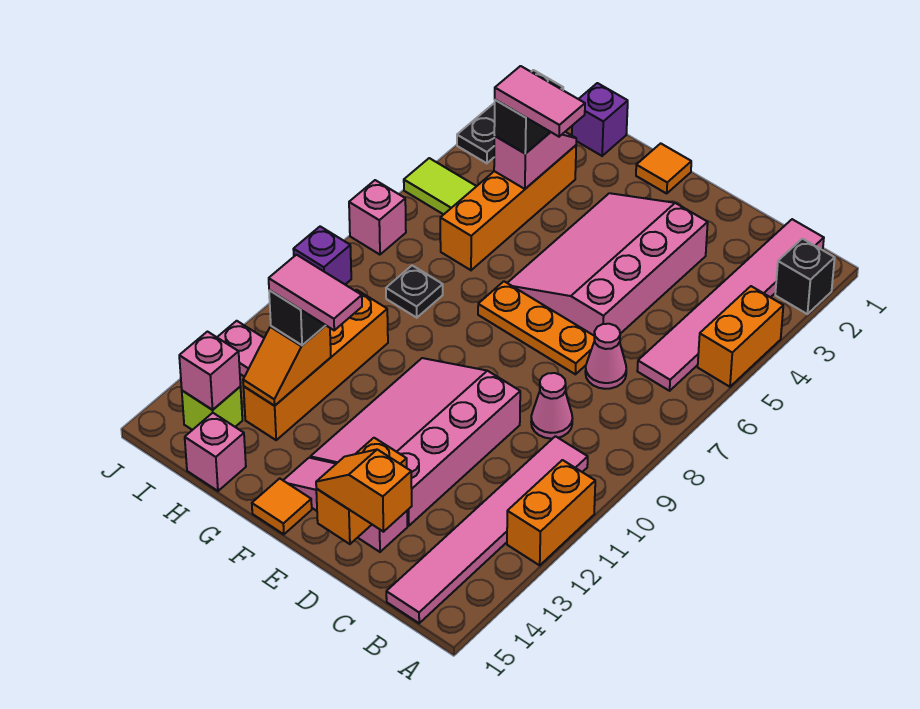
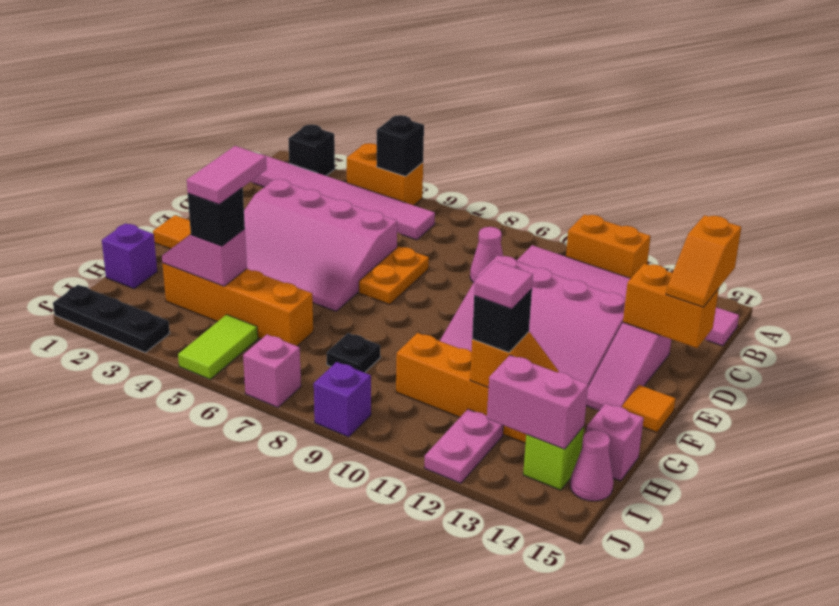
none -> black brick A5 level 2
pink cone C7 level 1 -> pink cone I15 level 1
orange plate D7:F7 level 1 -> orange plate D7:E7 level 1
pink tile G12:H12 level 4 -> pink tile H12 level 4
pink brick I14 level 2 -> pink brick I13:I14 level 2

